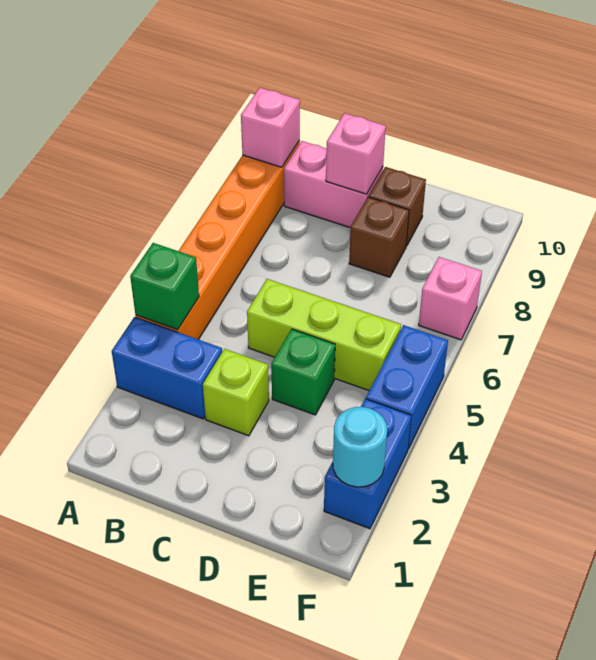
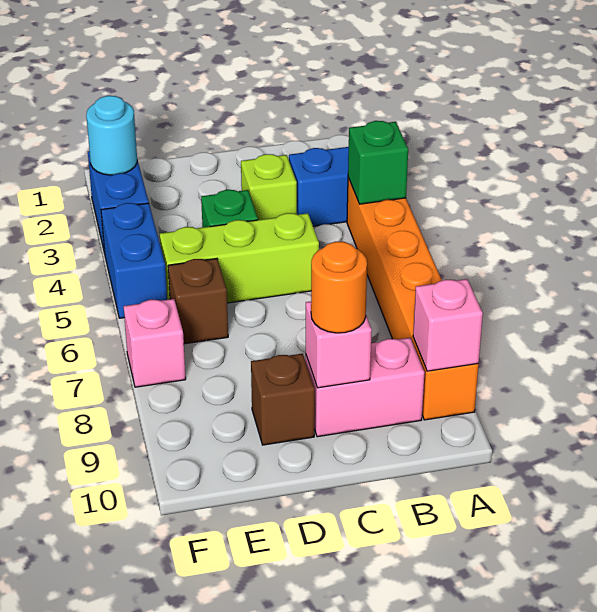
none -> orange round brick C9 level 3
brown brick D8 level 1 -> brown brick E6 level 1

